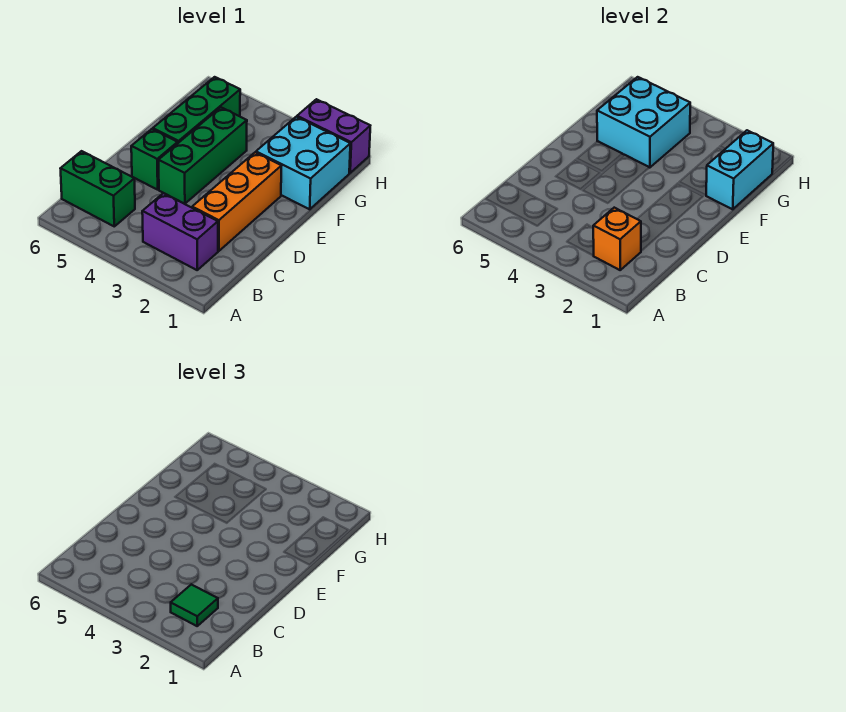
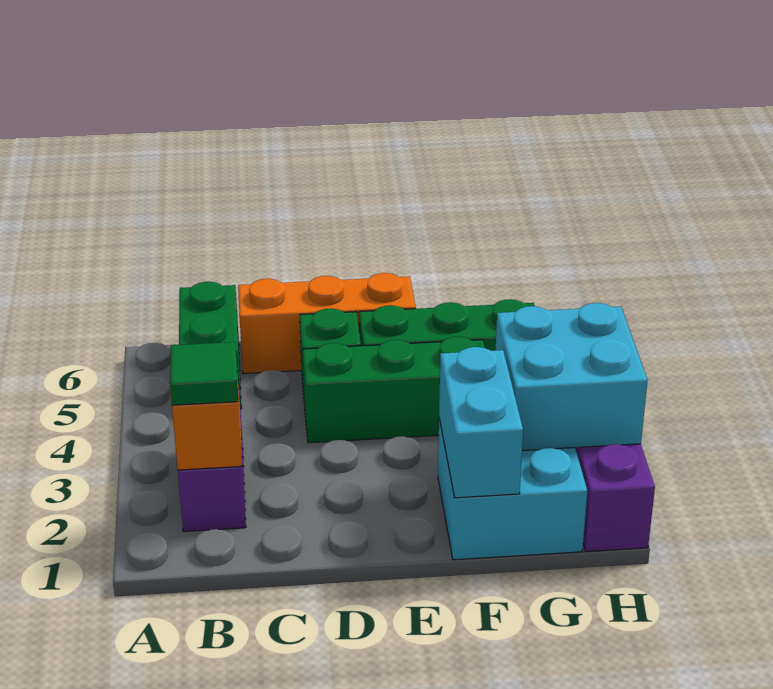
orange brick C2:E2 level 1 -> orange brick C6:E6 level 1
cyan brick F1:G1 level 2 -> cyan brick F1:F2 level 2
cyan brick F4:G5 level 2 -> cyan brick G2:H3 level 2

